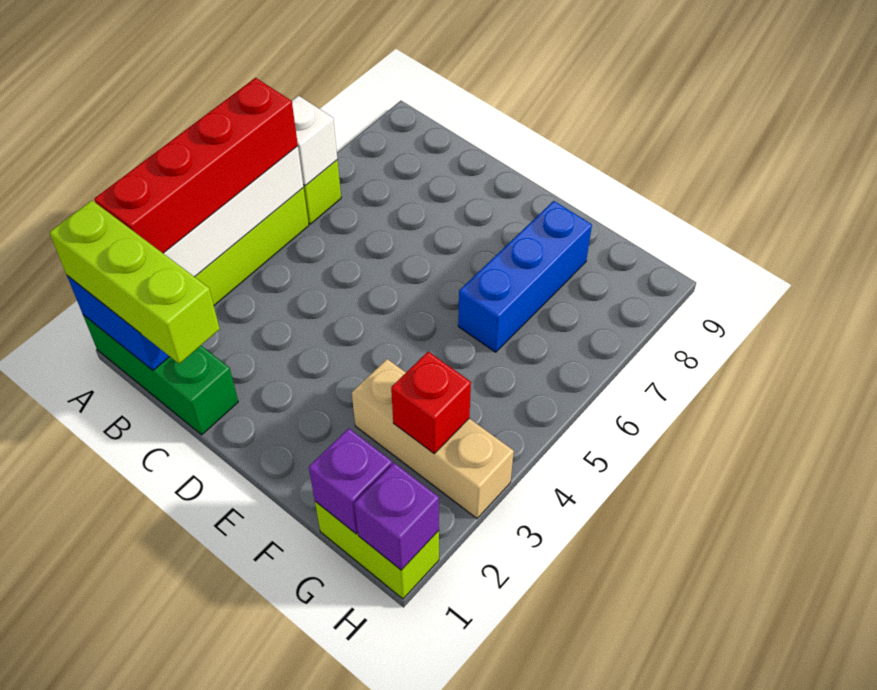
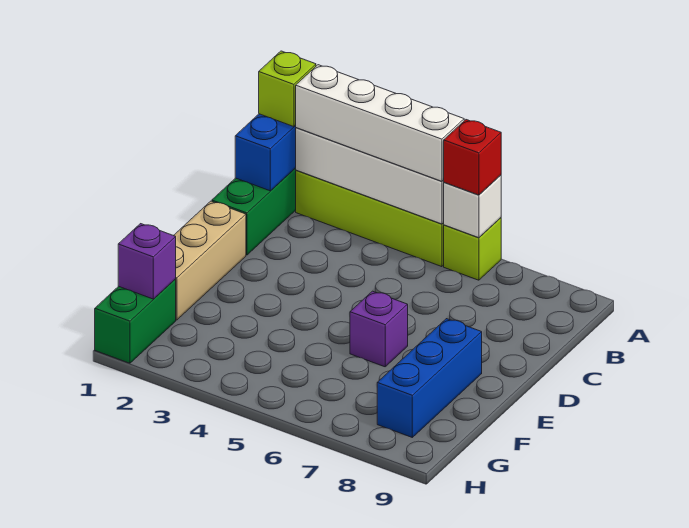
lime brick A1:C1 level 3 -> lime brick A1 level 3
red brick A2:A5 level 3 -> white brick A2:A5 level 3
tan brick F3:H3 level 1 -> tan brick D1:F1 level 1
blue brick F6:F8 level 1 -> blue brick E8:G8 level 1
lime brick G1:H1 level 1 -> green brick G1:H1 level 1
red brick G3 level 2 -> red brick A6 level 3
purple brick H1 level 2 -> purple brick E6 level 1

